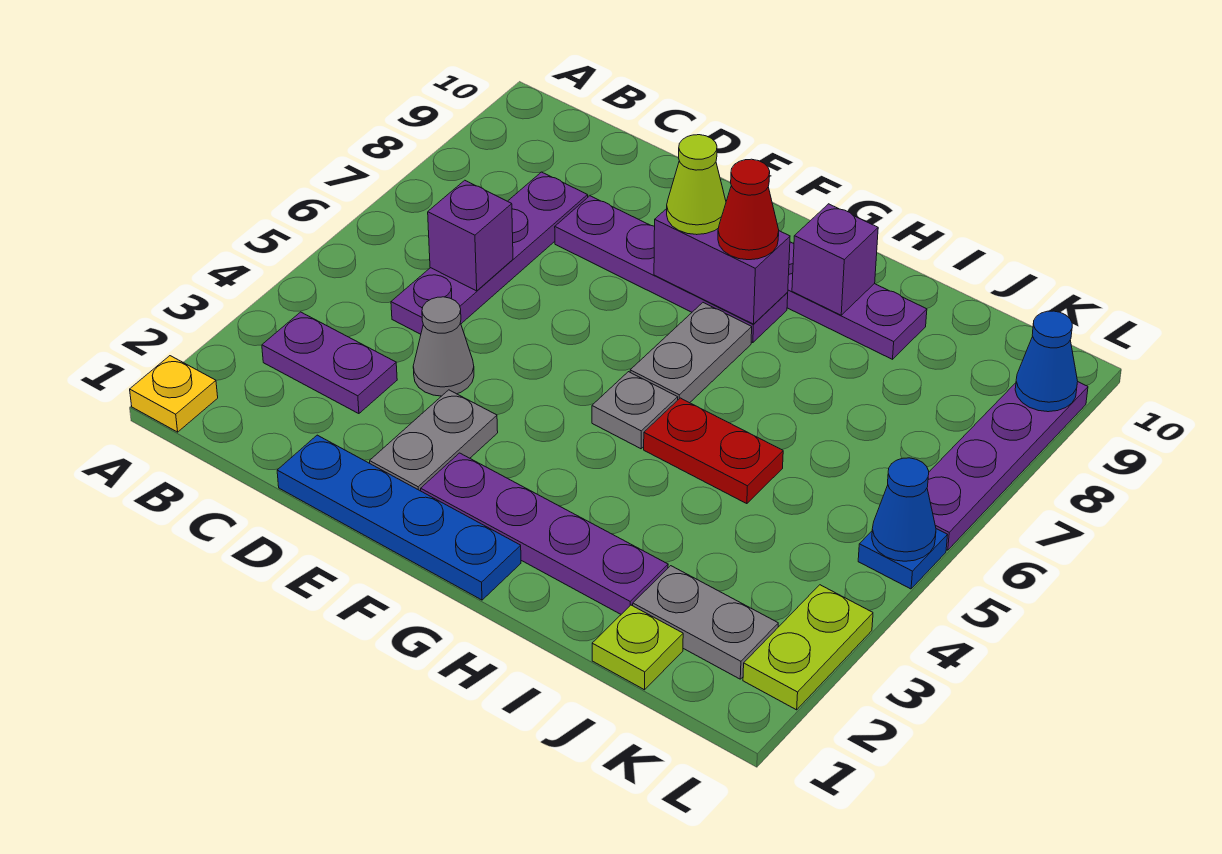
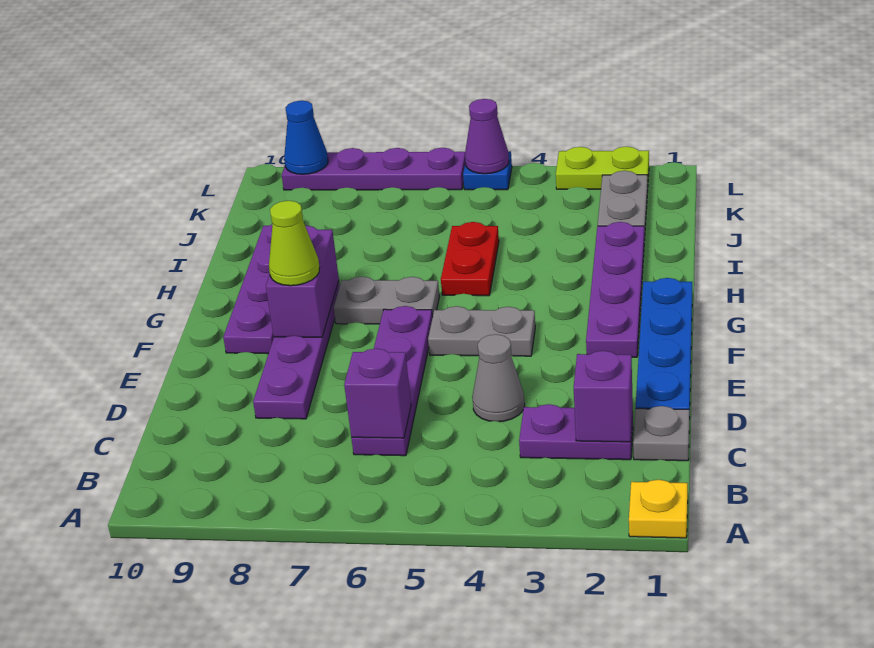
purple plate B3:C3 level 1 -> purple plate C2:C3 level 1
purple plate C5:C8 level 1 -> purple plate C6:F6 level 1
grey plate E2:E3 level 1 -> grey plate F4:F5 level 1
grey plate G5 level 1 -> grey plate C1 level 1
red cone G8 level 3 -> none
purple brick H9 level 2 -> purple brick C2 level 2
lime plate J1 level 1 -> none
blue cone L5 level 2 -> purple cone L5 level 2

